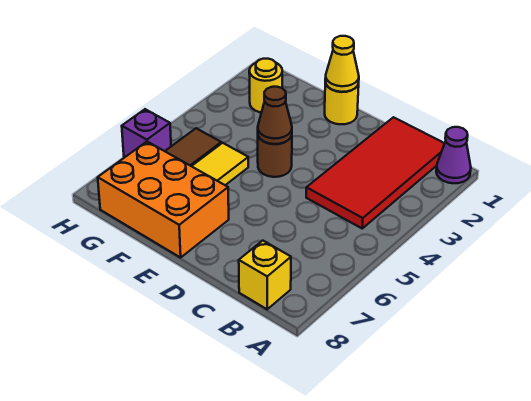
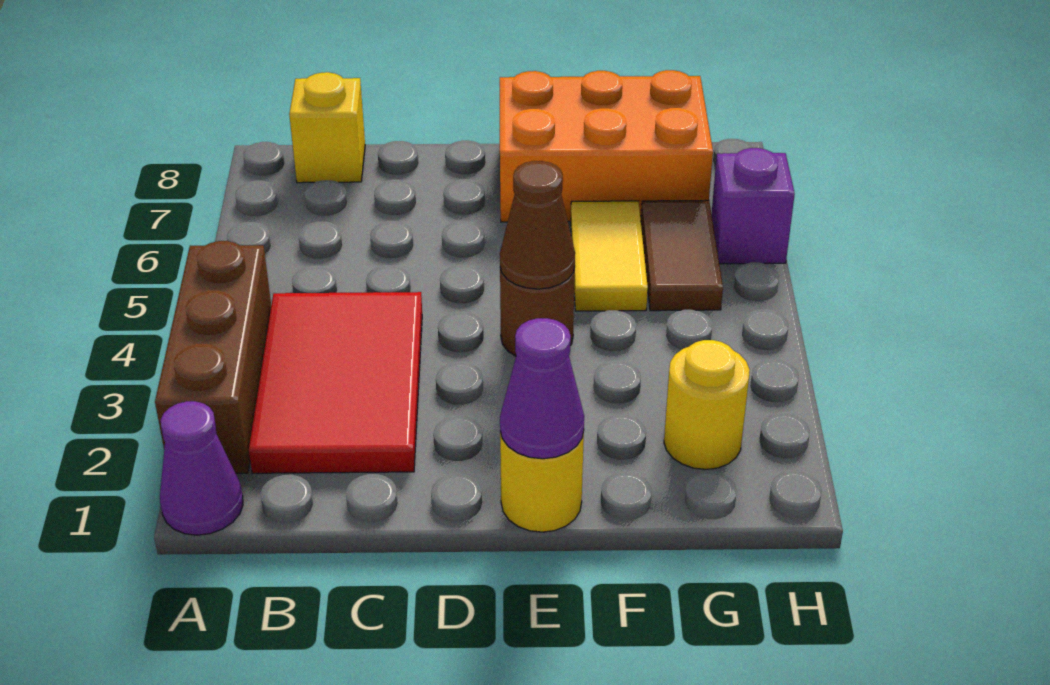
none -> brown brick A2:A4 level 1
red tile B1:C4 level 1 -> red tile B2:C4 level 1
yellow cone E1 level 2 -> purple cone E1 level 2

